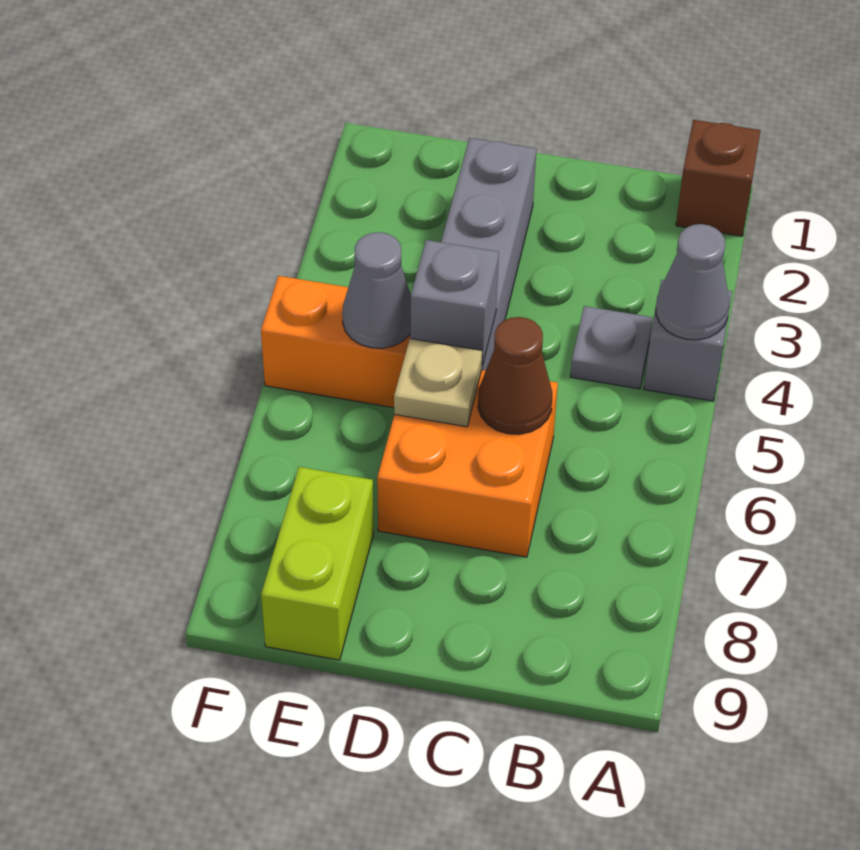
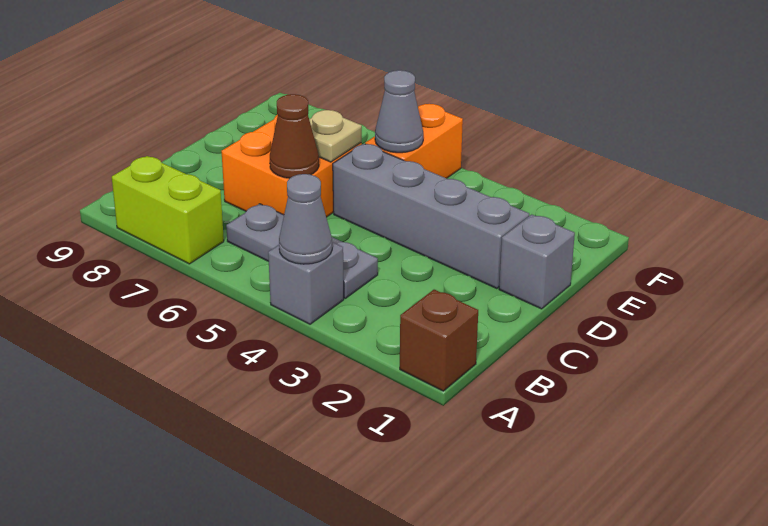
grey plate B4 level 1 -> grey plate B4:B6 level 1
grey brick D5 level 2 -> grey brick D1 level 1
lime brick E8:E9 level 1 -> lime brick A7:A8 level 1

